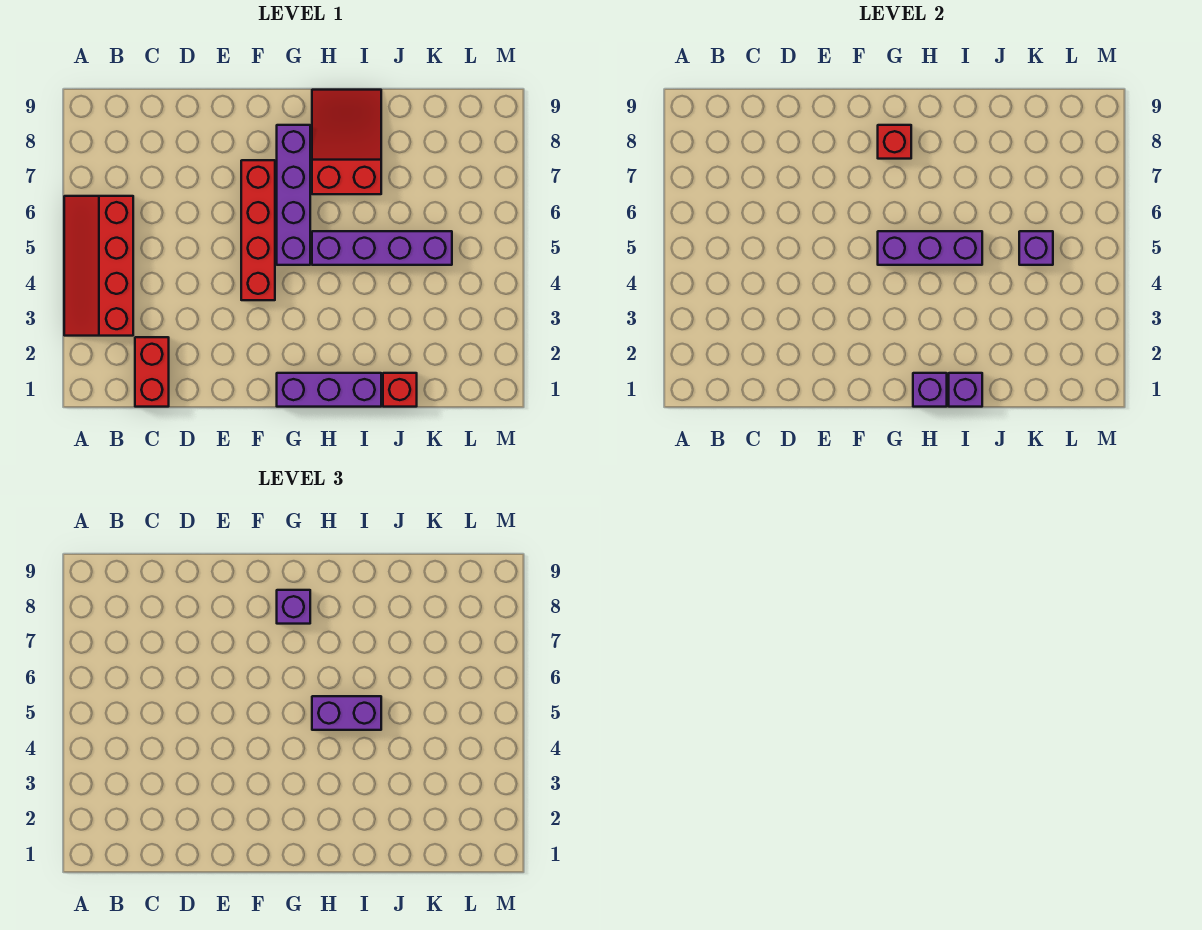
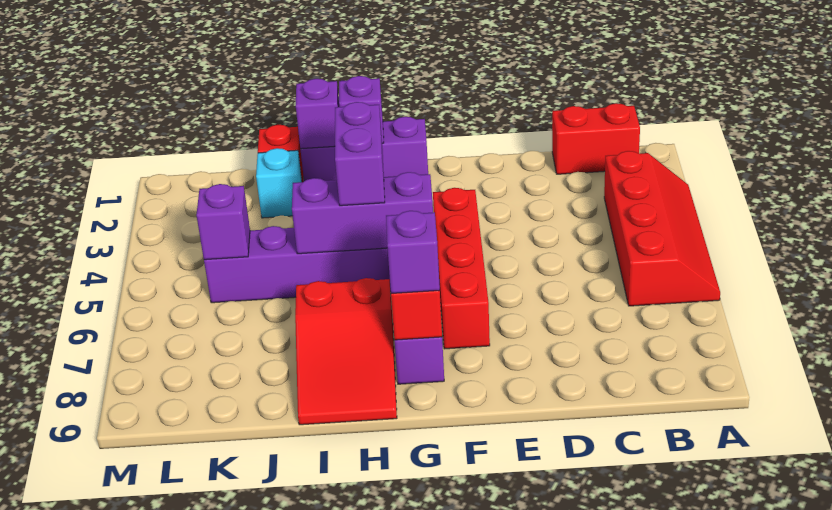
red brick C1:C2 level 1 -> red brick B1:C1 level 1
purple brick H5:I5 level 3 -> purple brick H4:H5 level 3
none -> cyan brick J2 level 1

